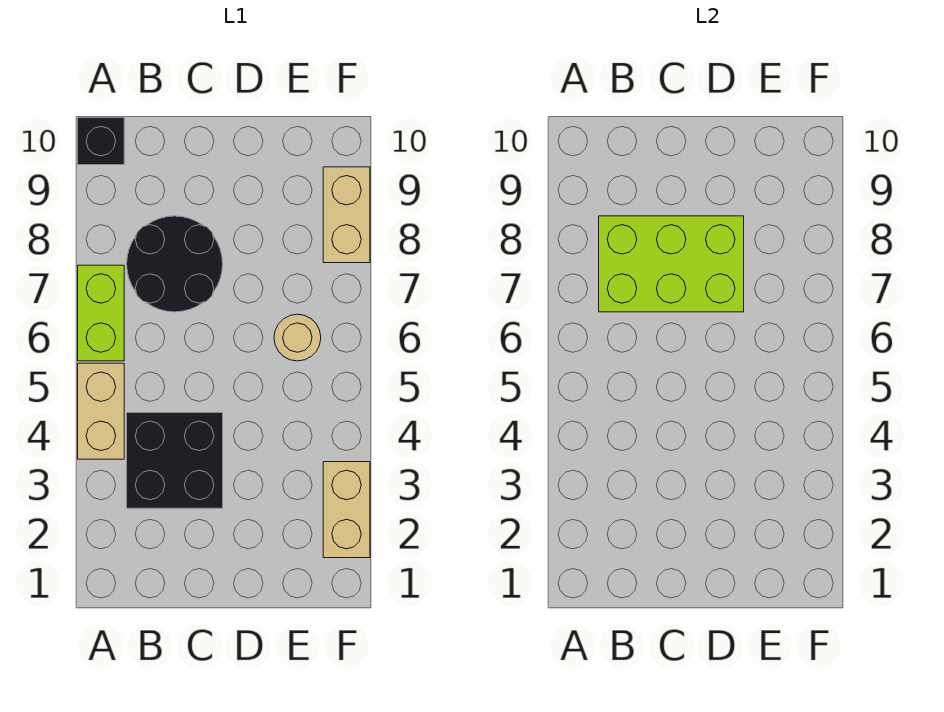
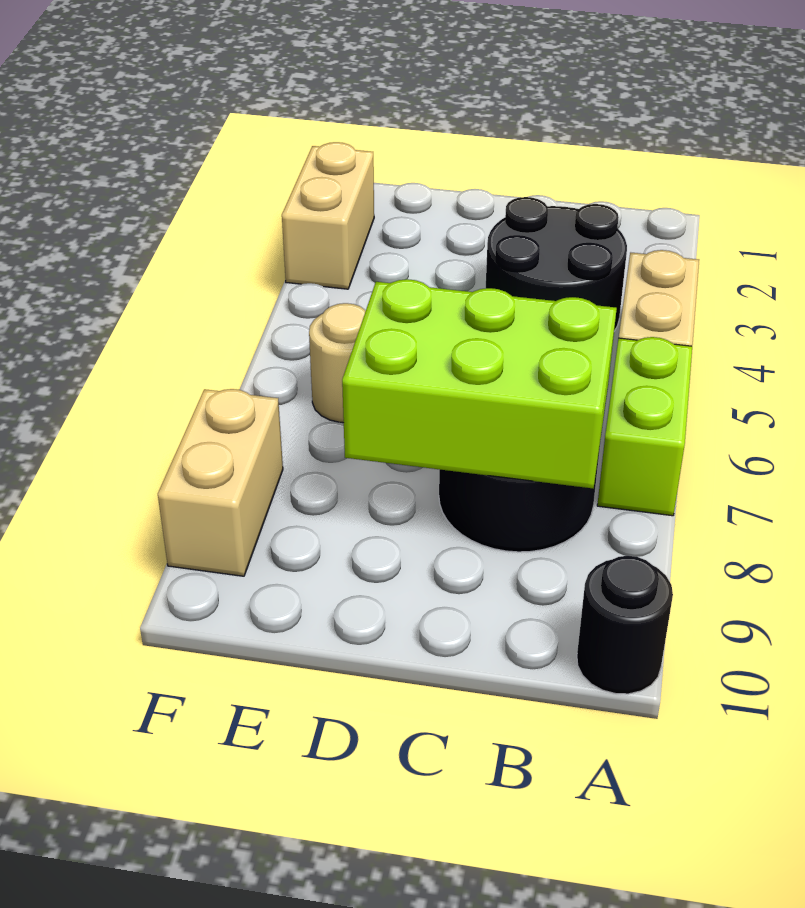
black brick A10 level 1 -> black round brick A10 level 1
black brick B3:C4 level 1 -> black round brick B3:C4 level 1

